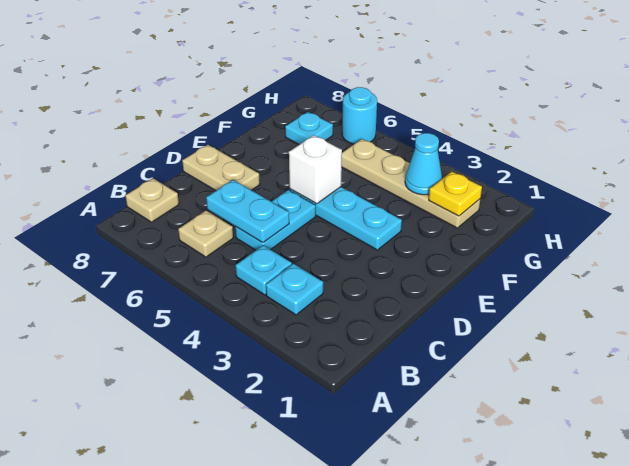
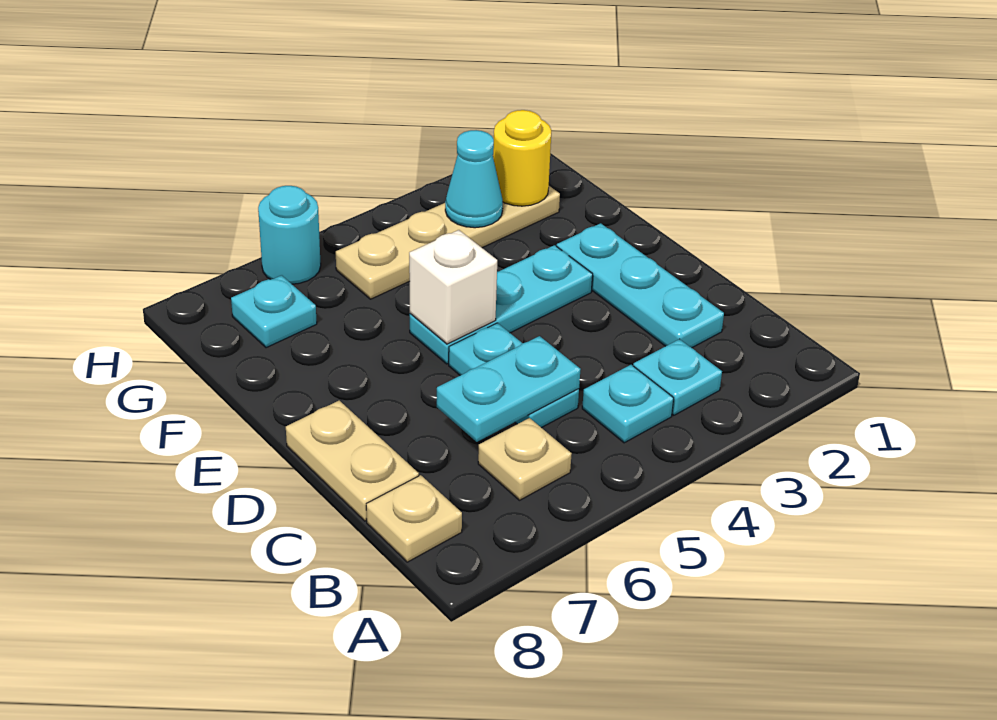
none -> cyan plate C2:E2 level 1
tan plate D7:D8 level 1 -> tan plate C8:D8 level 1
yellow plate G2 level 2 -> yellow round brick G2 level 2

